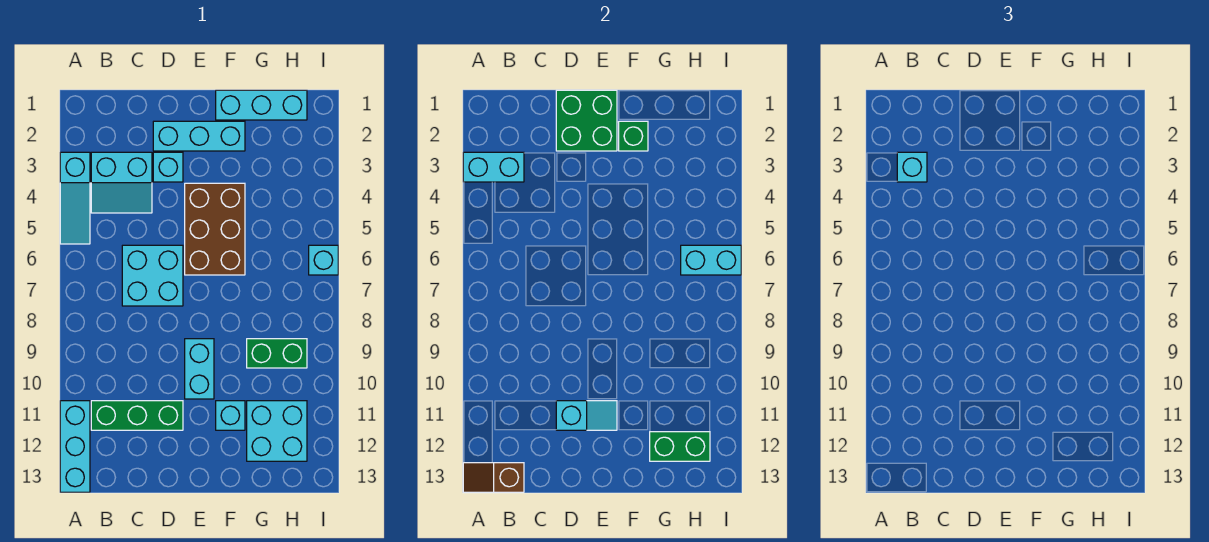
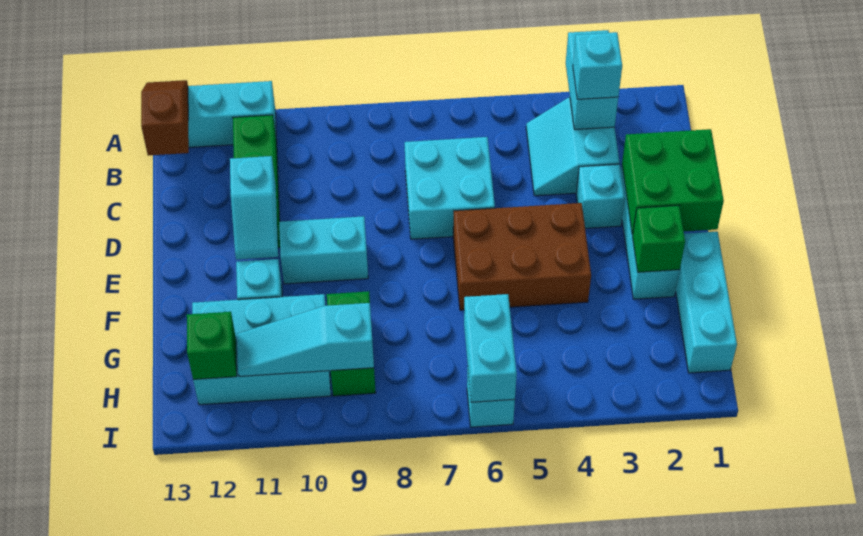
cyan slope A3:A5 level 1 top 3 -> cyan slope H9:H11 level 2 top 9
cyan brick G11:H12 level 1 -> cyan brick G10:H12 level 1
green brick G12:H12 level 2 -> green brick H12 level 2

